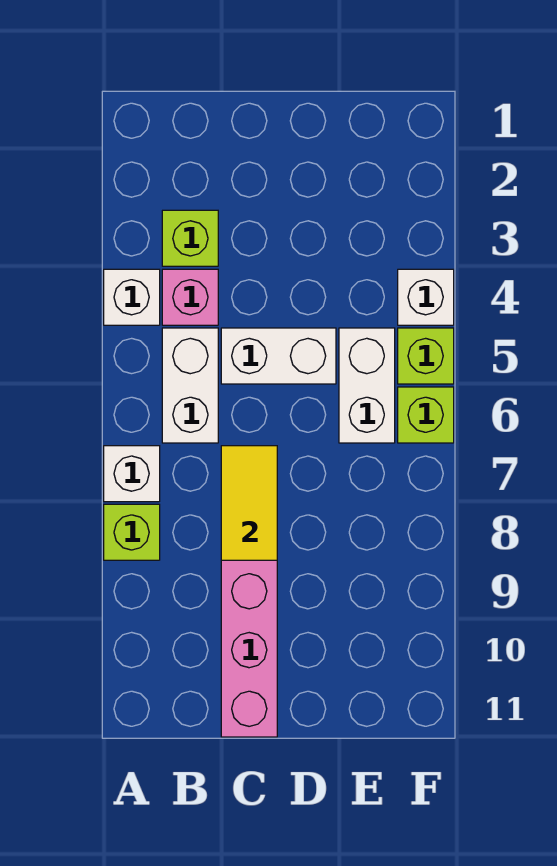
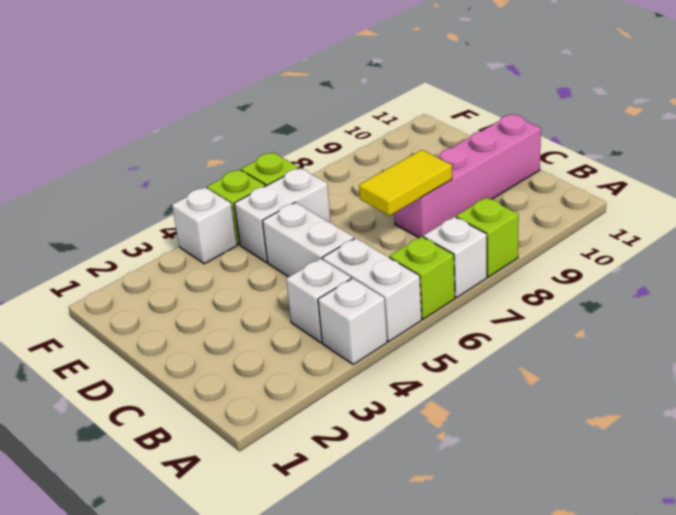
lime brick B3 level 1 -> lime brick A6 level 1
pink brick B4 level 1 -> white brick B4 level 1
white brick B5:B6 level 1 -> white brick A5:B5 level 1

